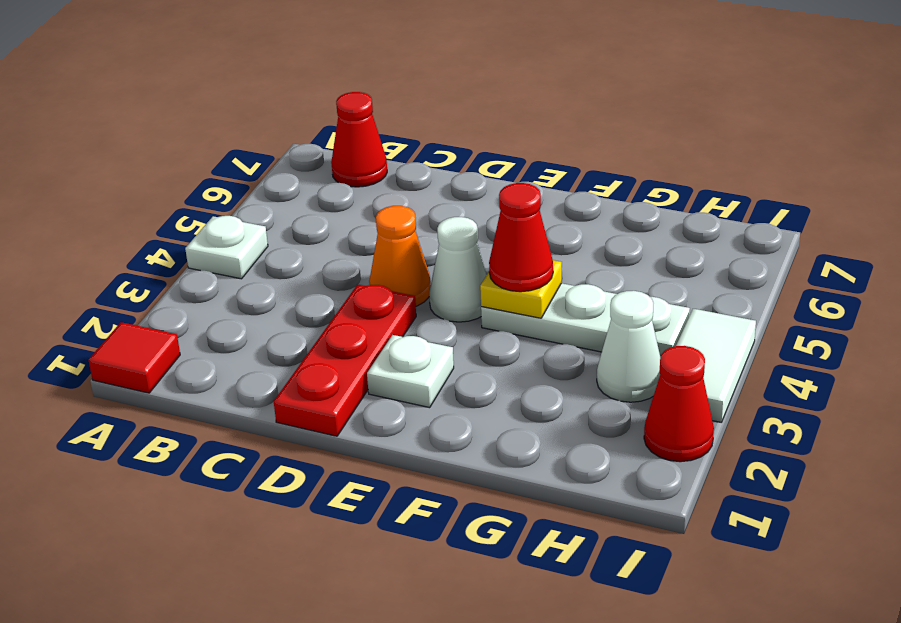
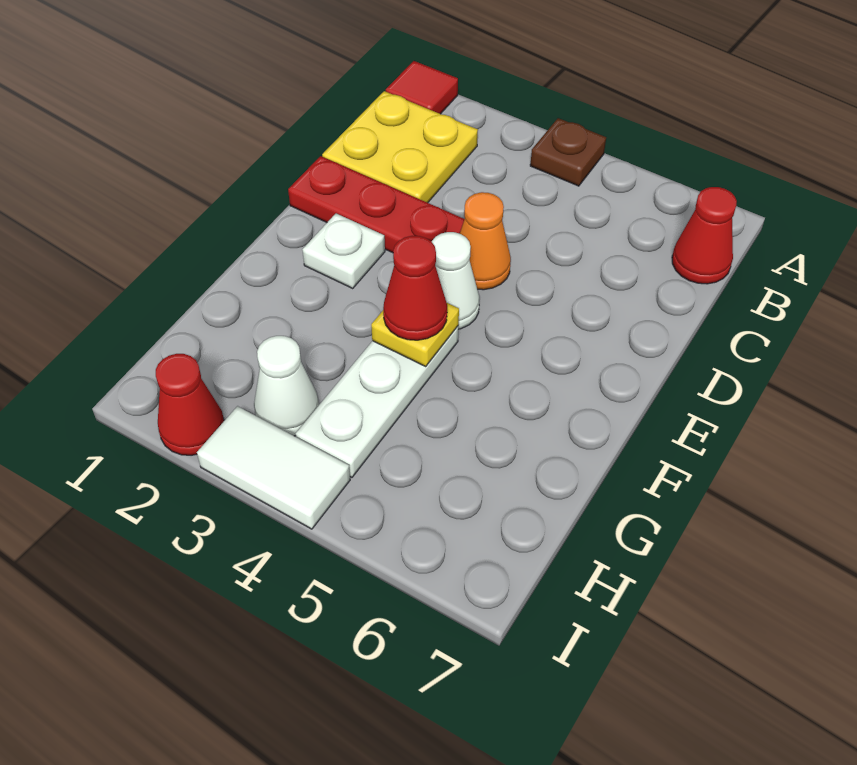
white plate A4 level 1 -> brown plate A4 level 1
none -> yellow plate B1:C2 level 1

